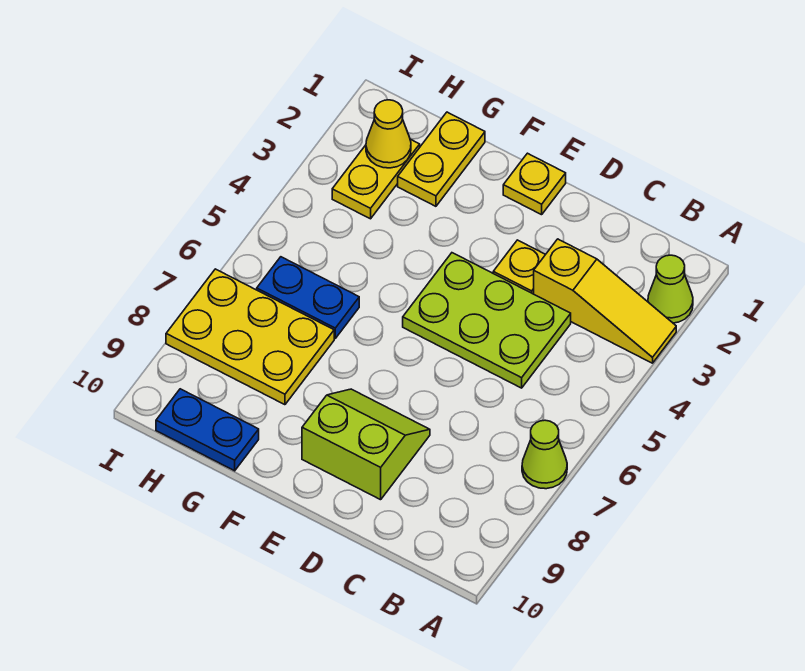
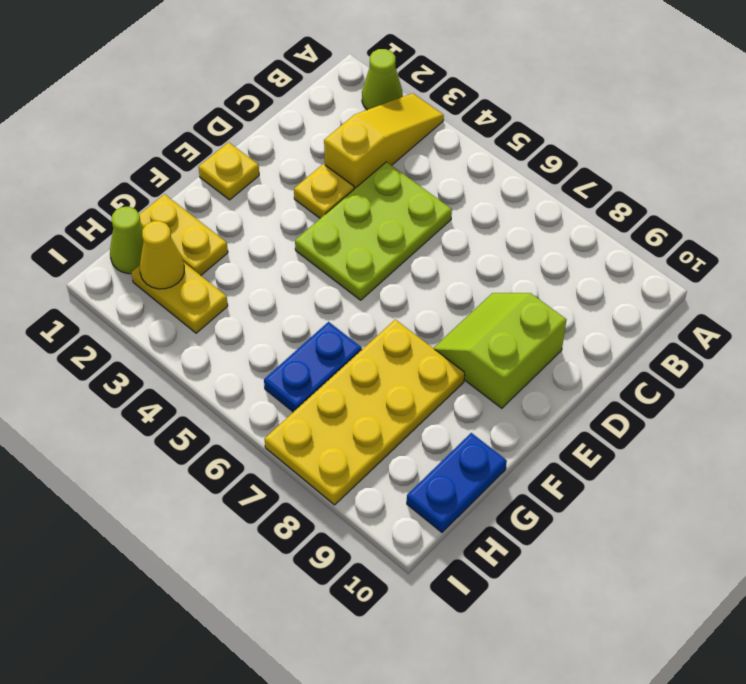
lime cone A7 level 1 -> lime cone H1 level 1
yellow plate G7:I8 level 1 -> yellow plate F7:I8 level 1

